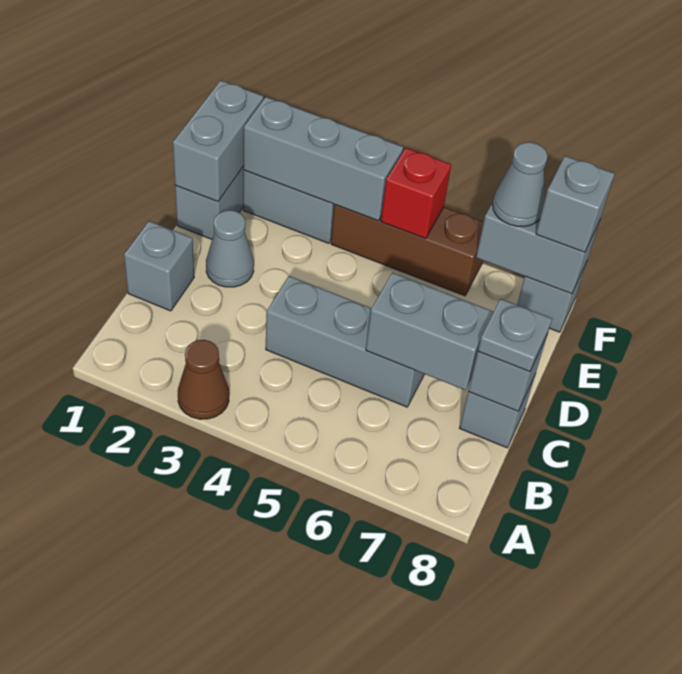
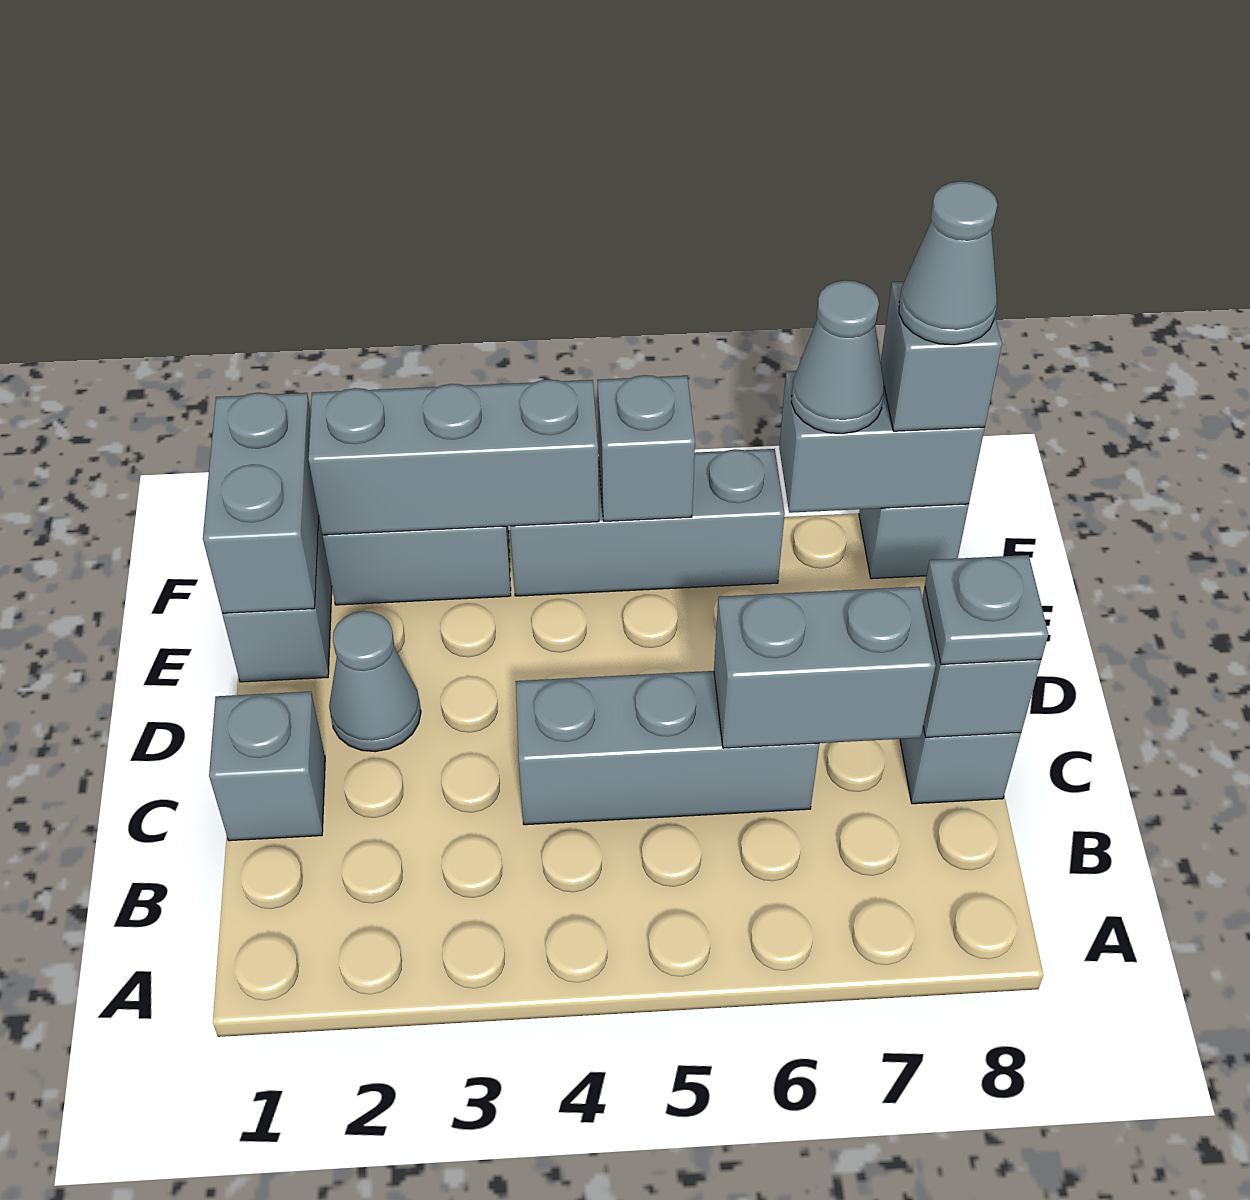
brown cone A3 level 1 -> none
brown brick F4:F6 level 1 -> grey brick F4:F6 level 1
red brick F5 level 2 -> grey brick F5 level 2
none -> grey cone F8 level 4

